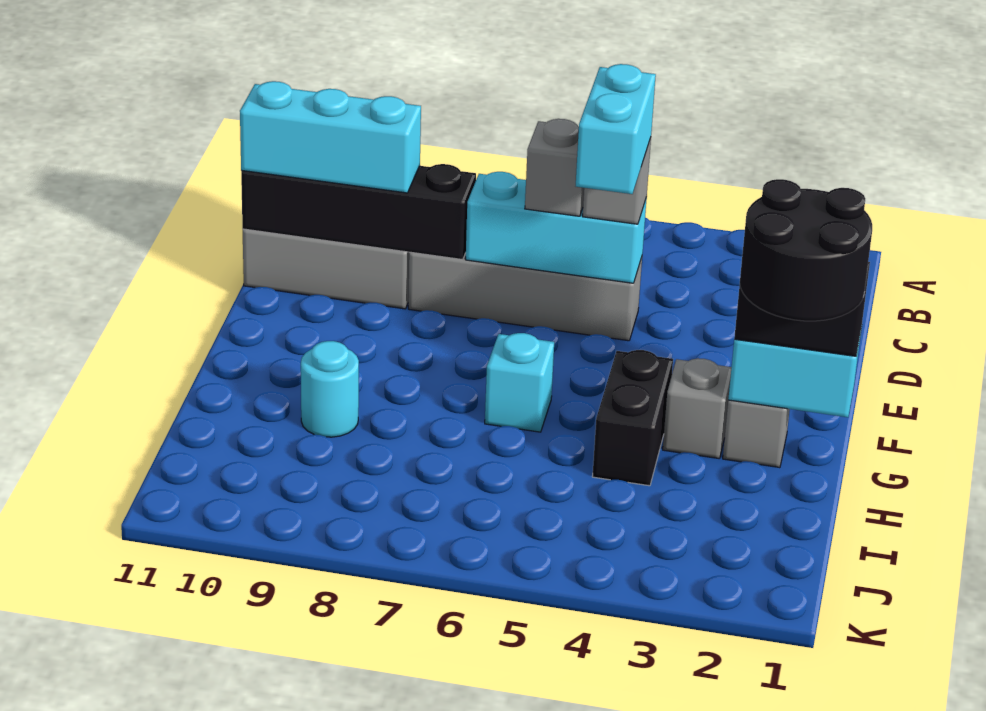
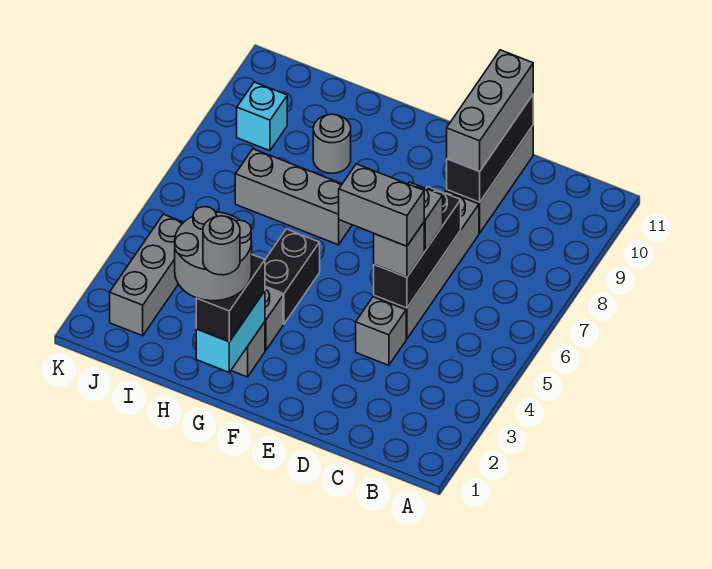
none -> grey brick D4 level 1
cyan brick D5:D7 level 2 -> black brick D5:D7 level 2
cyan brick D5:E5 level 4 -> grey brick D5:E5 level 4
black brick D8:D11 level 2 -> black brick D9:D11 level 2
cyan brick D9:D11 level 3 -> grey brick D9:D11 level 3
black round brick G1:H2 level 4 -> grey round brick G1:H2 level 4
none -> grey round brick G1 level 5
black brick G4:H4 level 1 -> black brick G4:G5 level 1
cyan brick G6 level 1 -> cyan brick J9 level 1
none -> grey brick G7:I7 level 1
cyan round brick H9 level 1 -> grey round brick H9 level 1
none -> grey brick J2:J4 level 1

